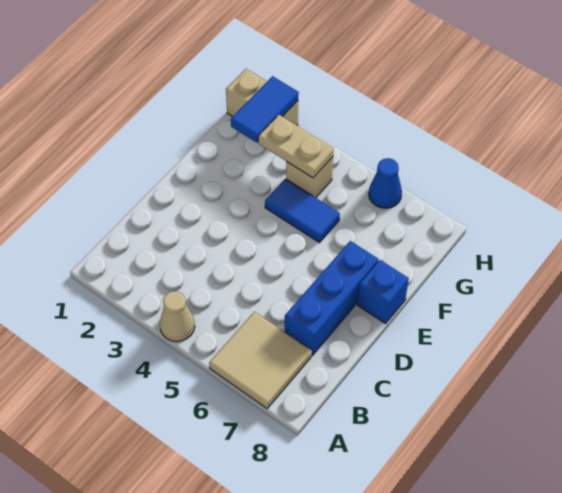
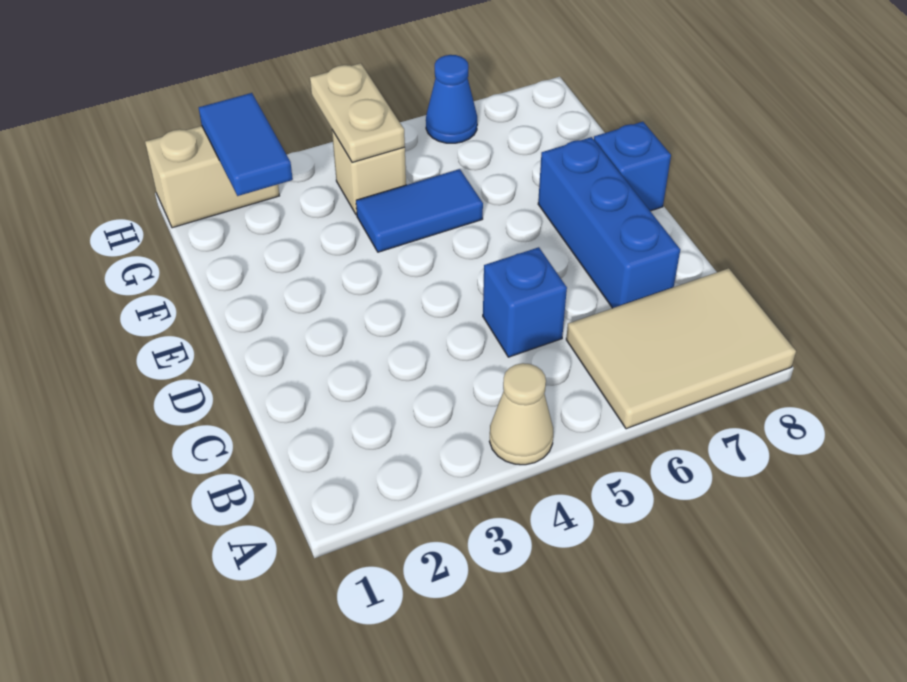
tan tile A6:B7 level 1 -> tan tile A6:B8 level 1
none -> blue brick C5 level 1
tan plate G3:G4 level 2 -> tan plate G4:H4 level 2

